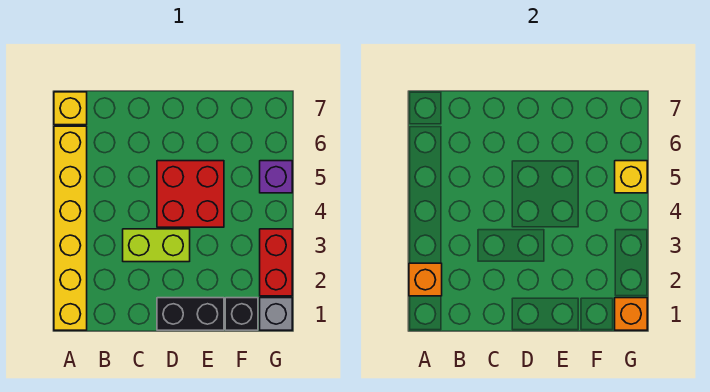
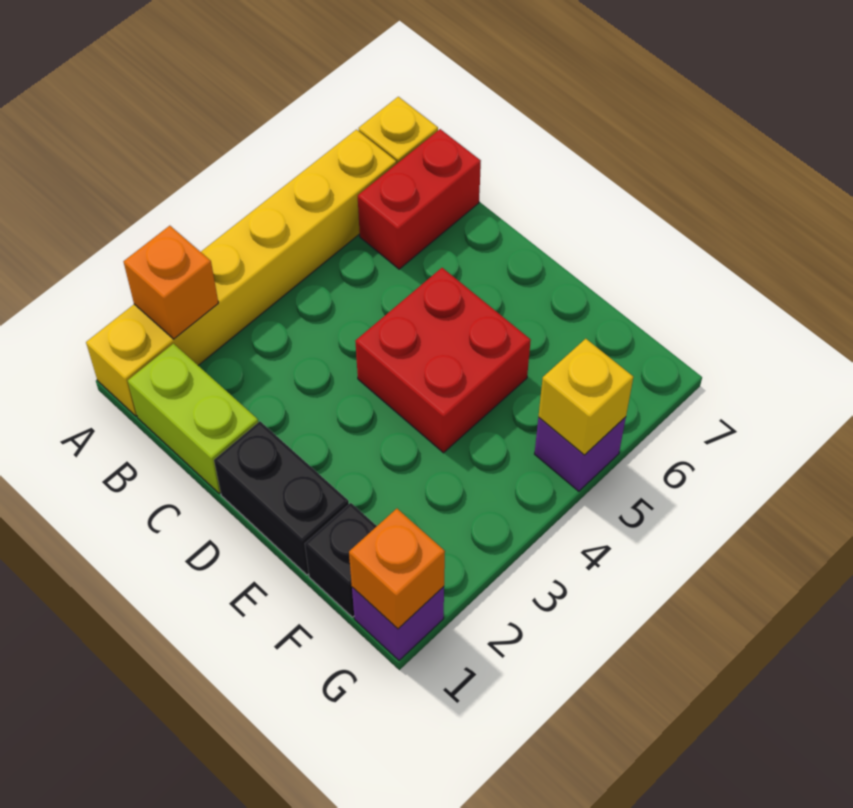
lime brick C3:D3 level 1 -> lime brick B1:C1 level 1
grey brick G1 level 1 -> purple brick G1 level 1
red brick G2:G3 level 1 -> red brick B6:B7 level 1

